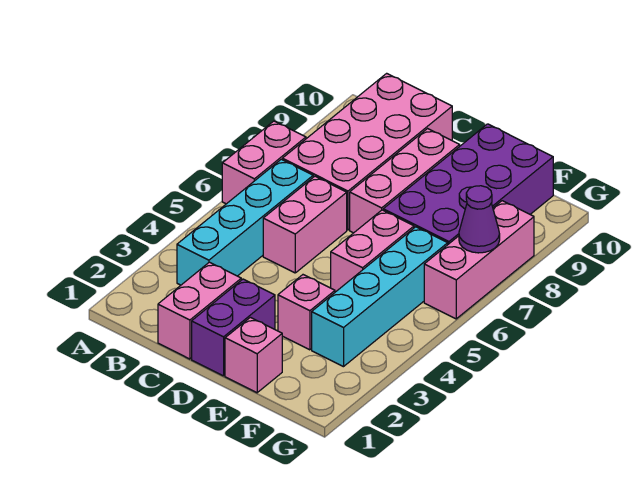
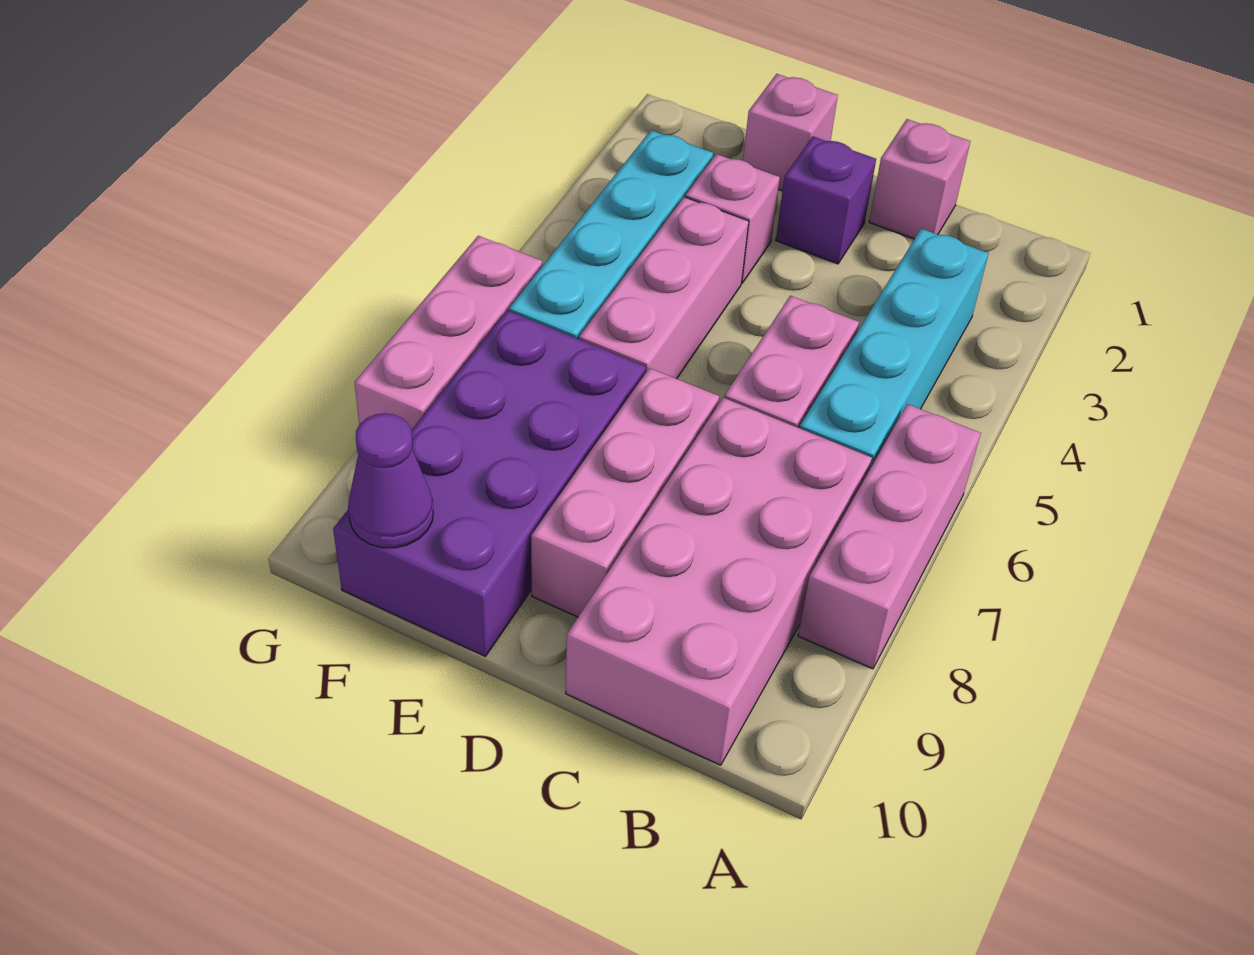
pink brick A6:A7 level 1 -> pink brick A6:A8 level 1
pink brick C1:C2 level 1 -> pink brick C1 level 1
purple brick D1:D2 level 1 -> purple brick D2 level 1
pink brick E5:E6 level 1 -> pink brick E4:E6 level 1
purple cone G7 level 2 -> purple cone F10 level 2

